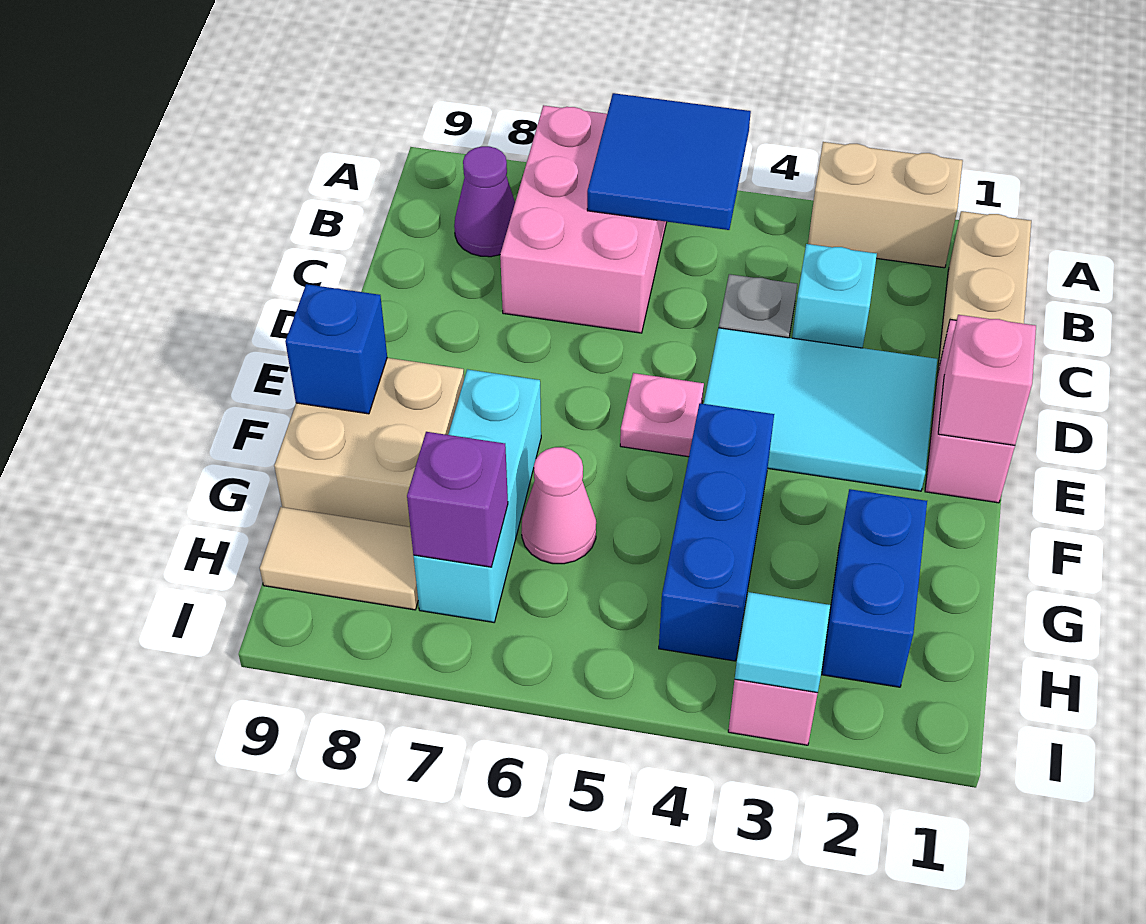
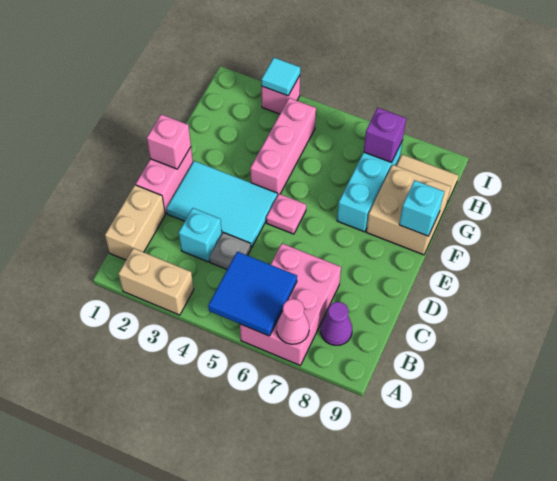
blue brick F4:H4 level 1 -> pink brick F4:H4 level 1
blue brick F9 level 2 -> cyan brick F9 level 2
blue brick G2:H2 level 1 -> none
pink cone G6 level 1 -> pink cone A7 level 2

